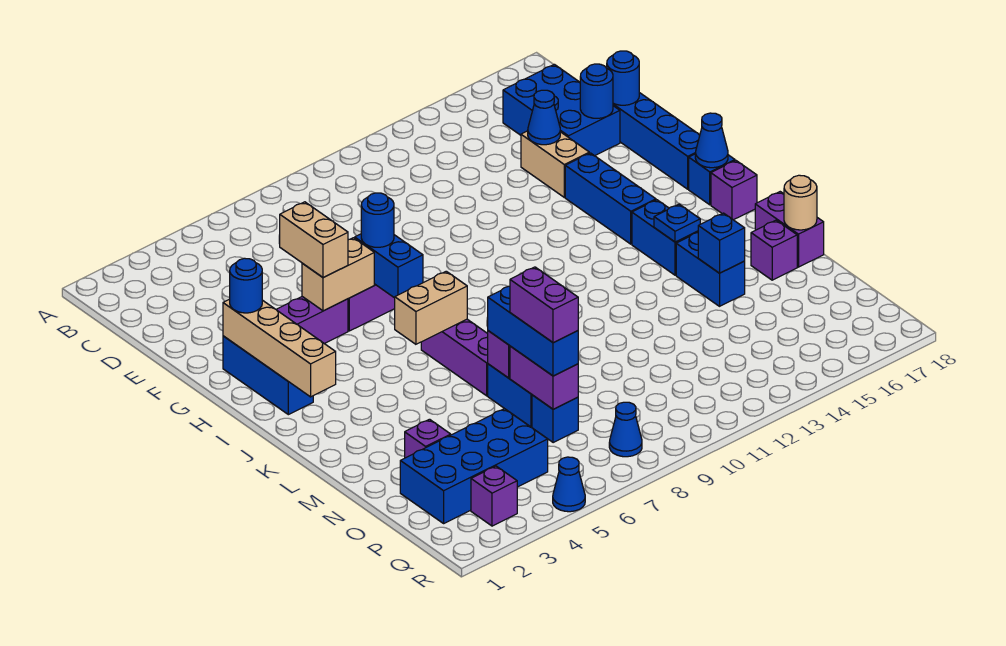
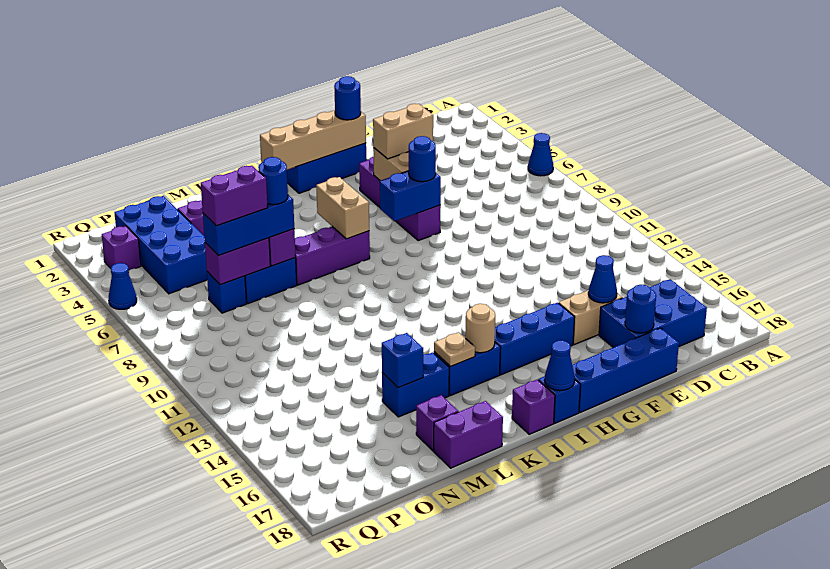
blue round brick E18 level 2 -> blue round brick M7 level 4
blue plate K15 level 2 -> tan plate K15 level 2
tan round brick M18 level 2 -> tan round brick J15 level 2
blue cone Q8 level 1 -> blue cone A6 level 1

